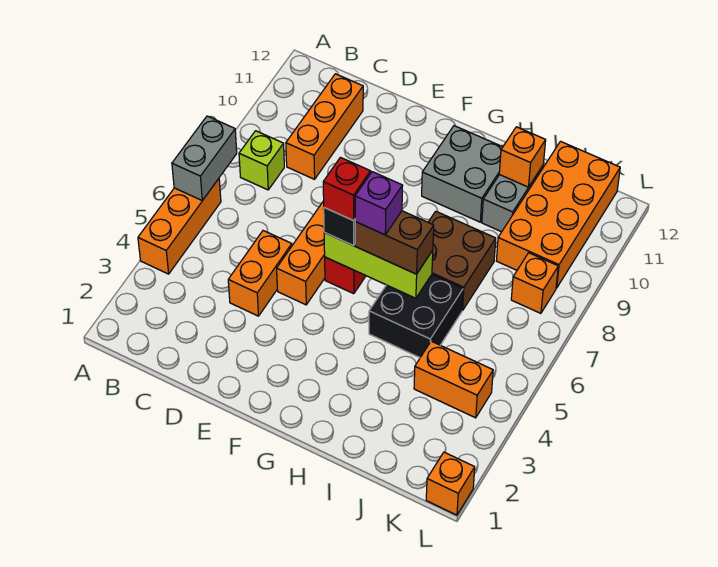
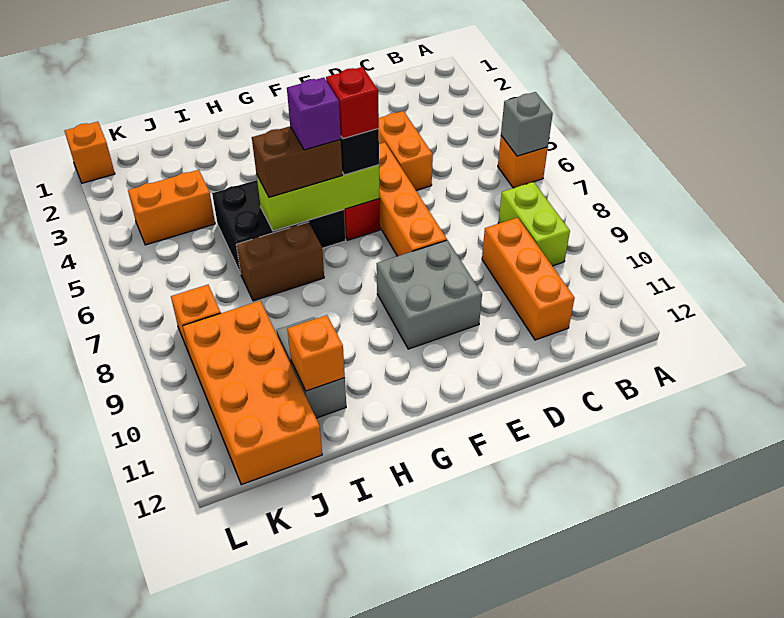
orange brick A4:A6 level 1 -> orange brick A6 level 1
grey brick A6:A7 level 2 -> grey brick A6 level 2
lime brick B8 level 1 -> lime brick B8:B9 level 1
grey brick G10:H11 level 1 -> grey brick E9:F10 level 1
black brick H5:I6 level 1 -> black brick G5:I6 level 1
brown brick H7:I8 level 1 -> brown brick H7:I7 level 1

